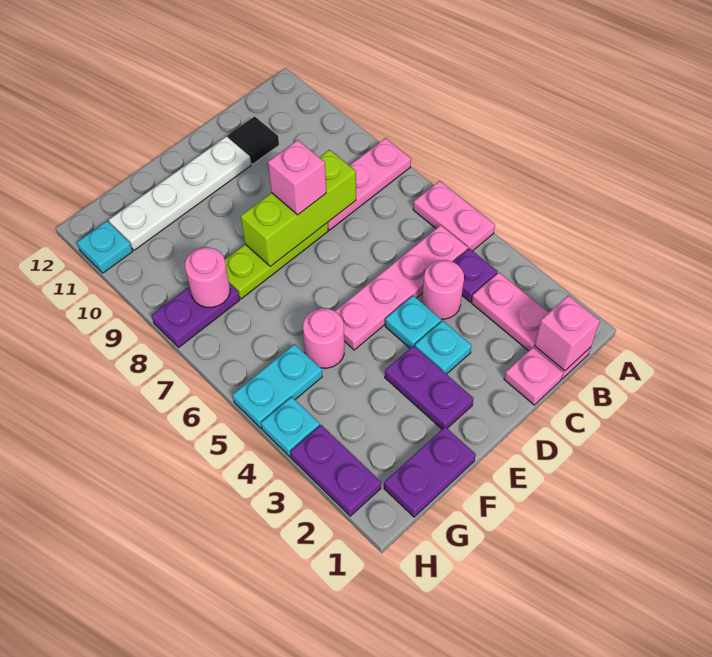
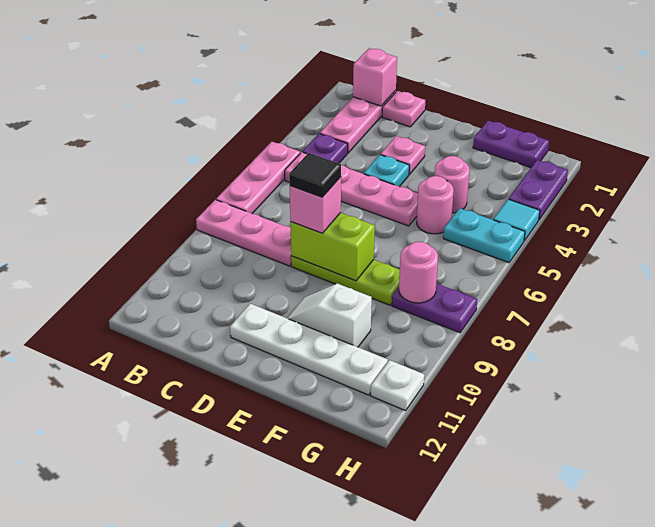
pink plate A5:A6 level 1 -> pink plate A5:A7 level 1
pink round brick C4 level 1 -> pink round brick F4 level 1
lime brick C8:E8 level 2 -> lime brick D8:E8 level 2
black tile C11 level 1 -> black tile D8 level 4
cyan plate D3 level 1 -> pink plate D3 level 1
purple plate E2:E3 level 1 -> none
none -> white slope E10:F10 level 1 top F
cyan plate H4 level 1 -> cyan tile H4 level 1
cyan plate H11 level 1 -> white plate H11 level 1

